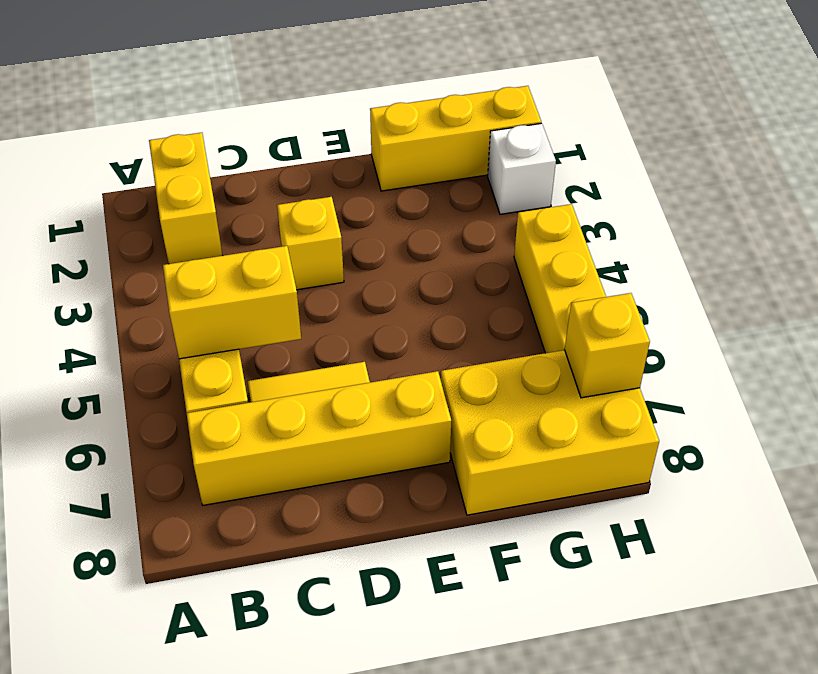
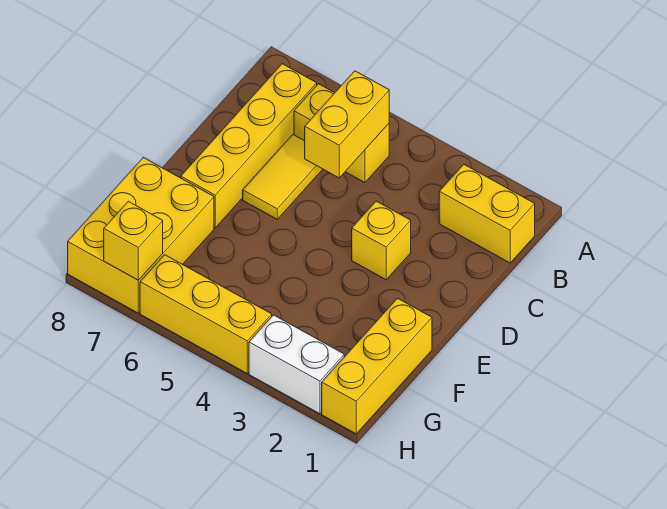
white brick H2 level 1 -> white brick H2:H3 level 1

